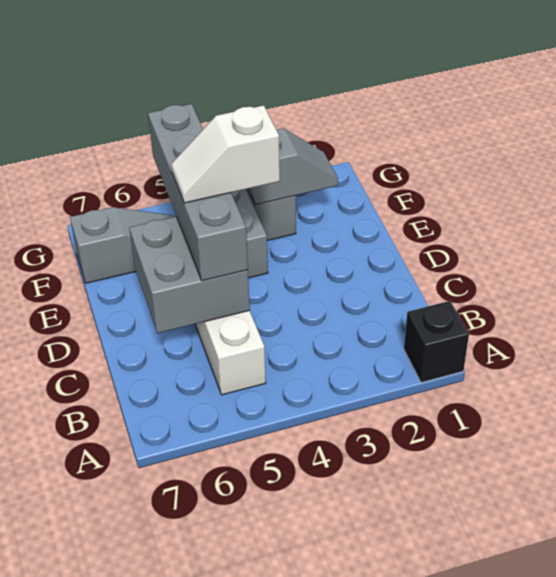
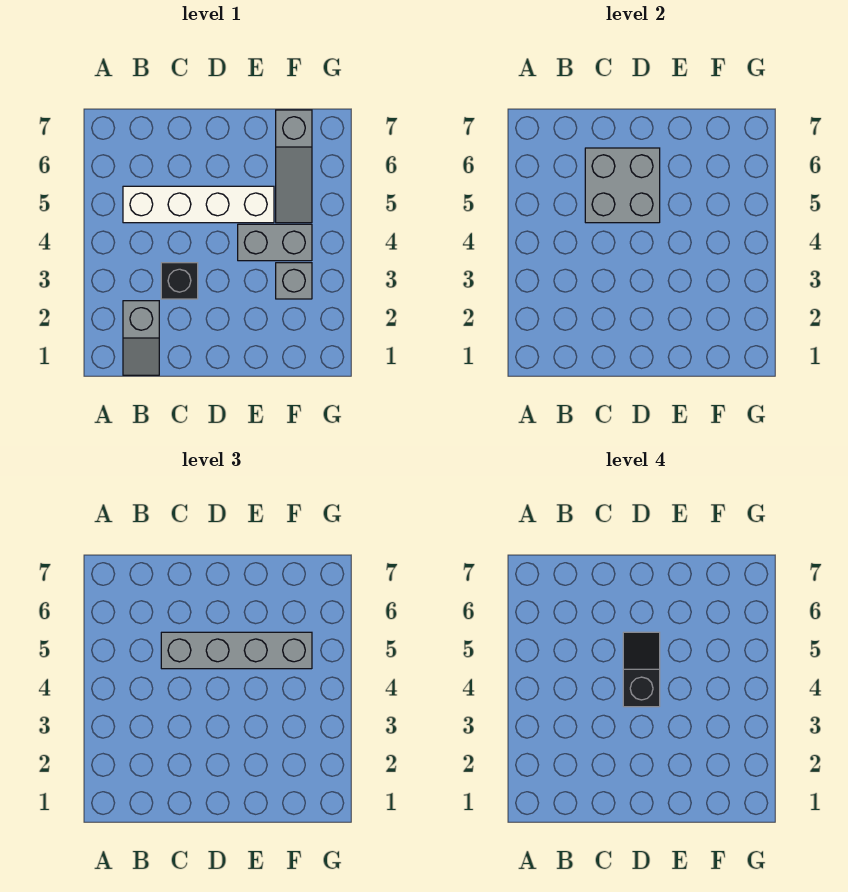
black brick A1 level 1 -> black brick C3 level 1
white slope D4:D5 level 4 top 4 -> black slope D4:D5 level 4 top 4
grey slope F2:F3 level 2 top 3 -> grey slope B1:B2 level 1 top 2

